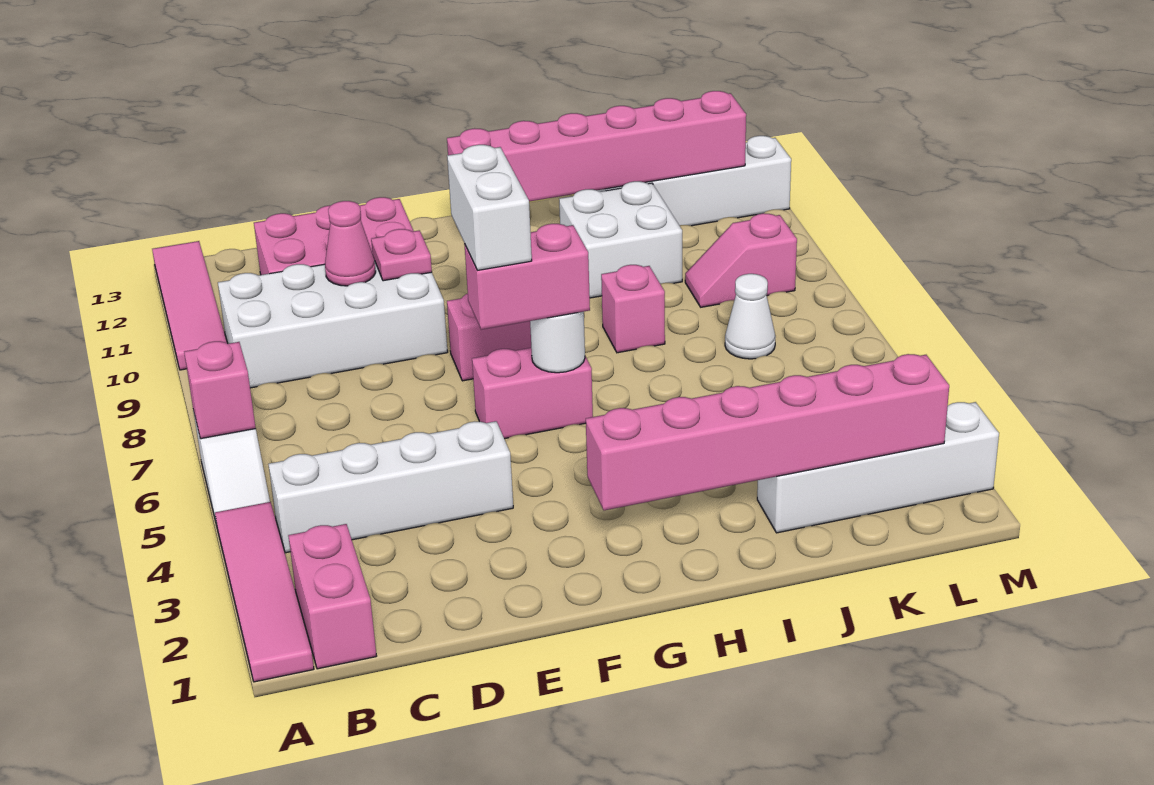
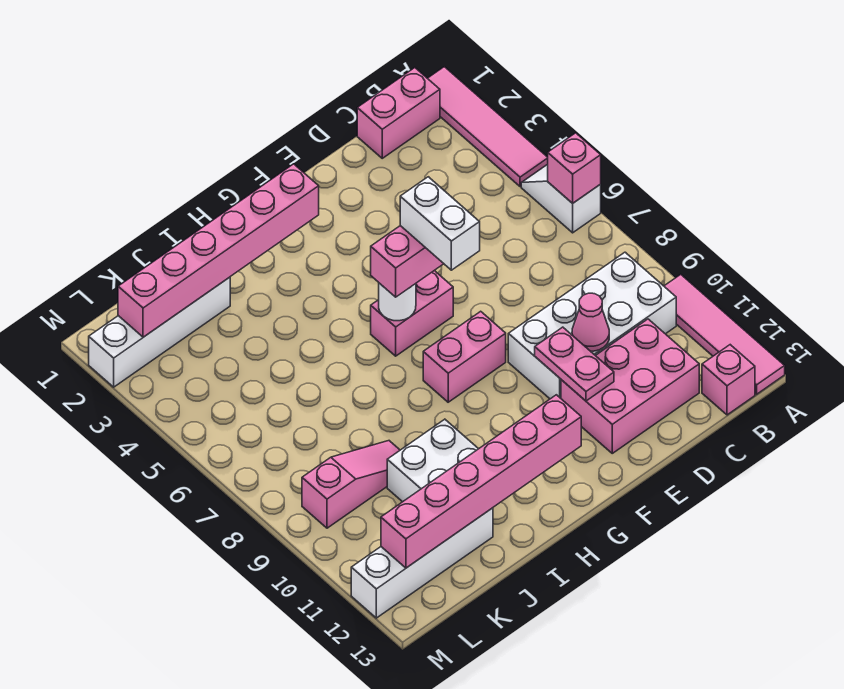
pink brick B1:B2 level 1 -> pink brick B1:C1 level 1
white brick B4:E4 level 1 -> none
pink plate E10 level 2 -> pink plate E10:E11 level 2
pink brick I8 level 1 -> pink brick B13 level 1
white cone K7 level 1 -> none
pink slope K9:L9 level 1 top L -> pink slope J9:L9 level 1 top L

